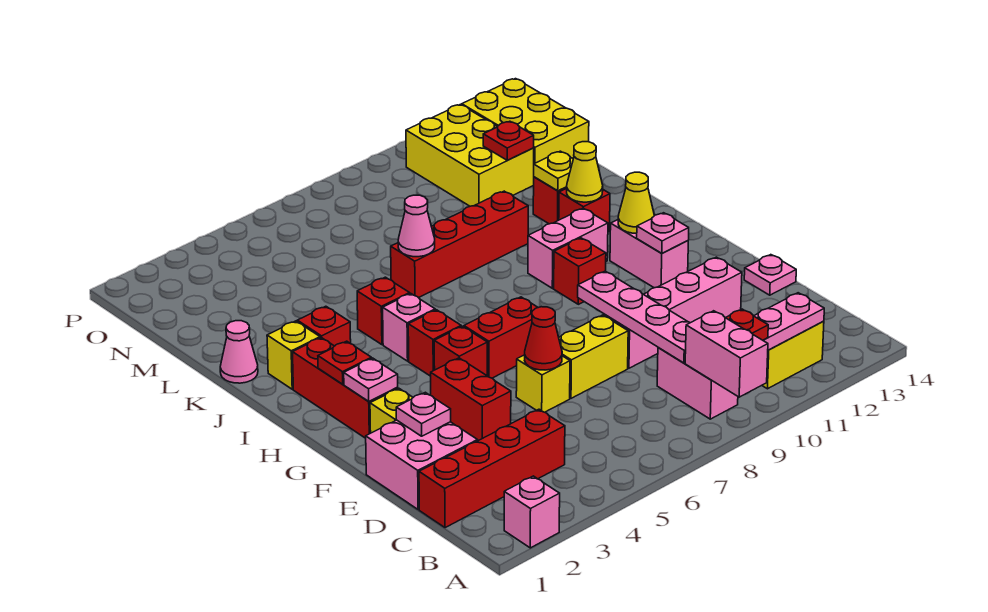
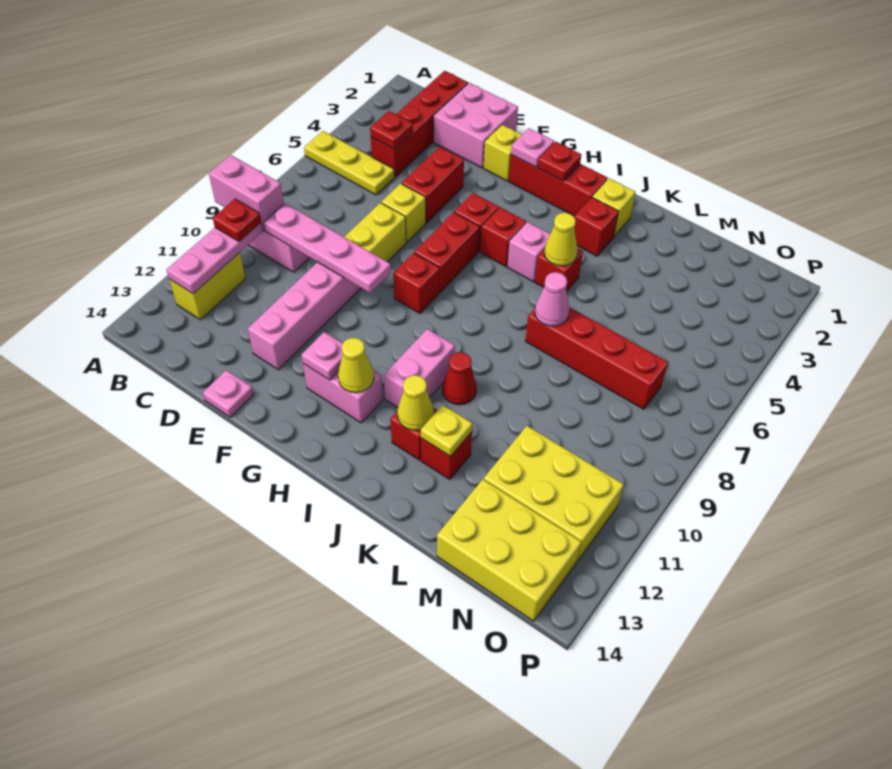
pink brick A2 level 1 -> none
none -> yellow plate A5:C5 level 1
pink plate E2 level 2 -> none
red brick E4:F4 level 1 -> red brick E4:E5 level 1
red cone E6 level 2 -> red cone J10 level 1
red brick H10 level 1 -> red brick G8 level 1
none -> yellow cone J5 level 2
pink cone K1 level 1 -> none
red brick K7:K10 level 1 -> red brick K7:N7 level 1
red plate M12 level 2 -> red plate C4 level 2

